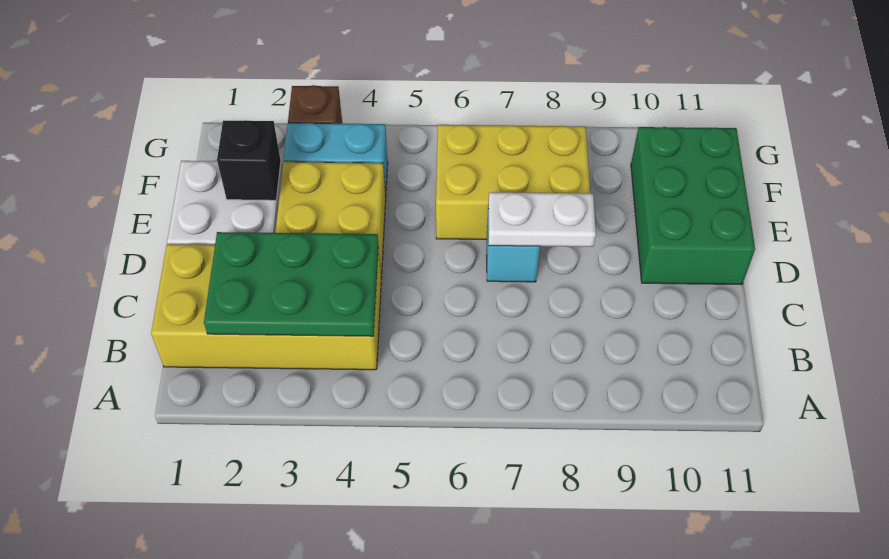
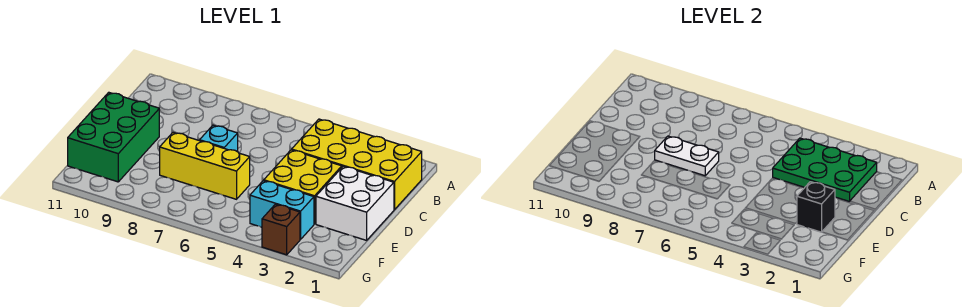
yellow brick E6:F8 level 1 -> yellow brick E6:E8 level 1

